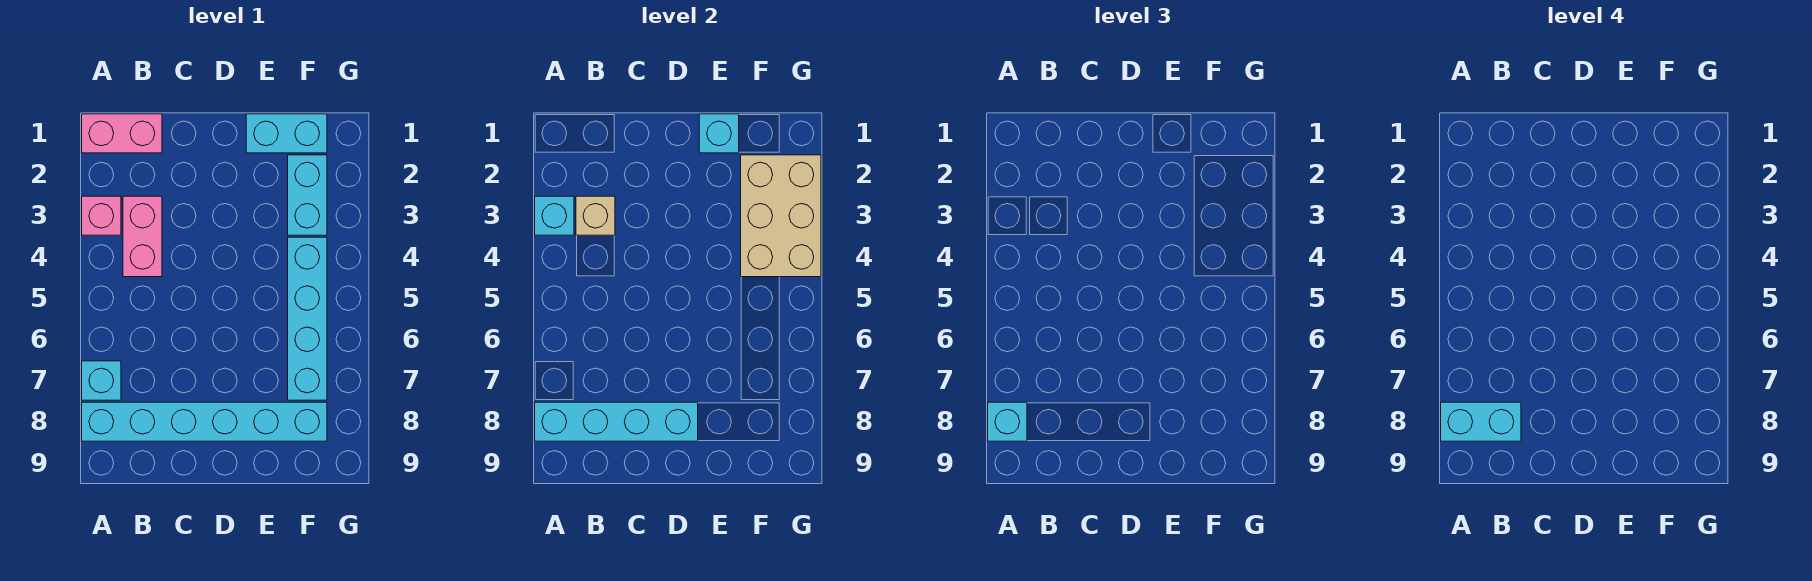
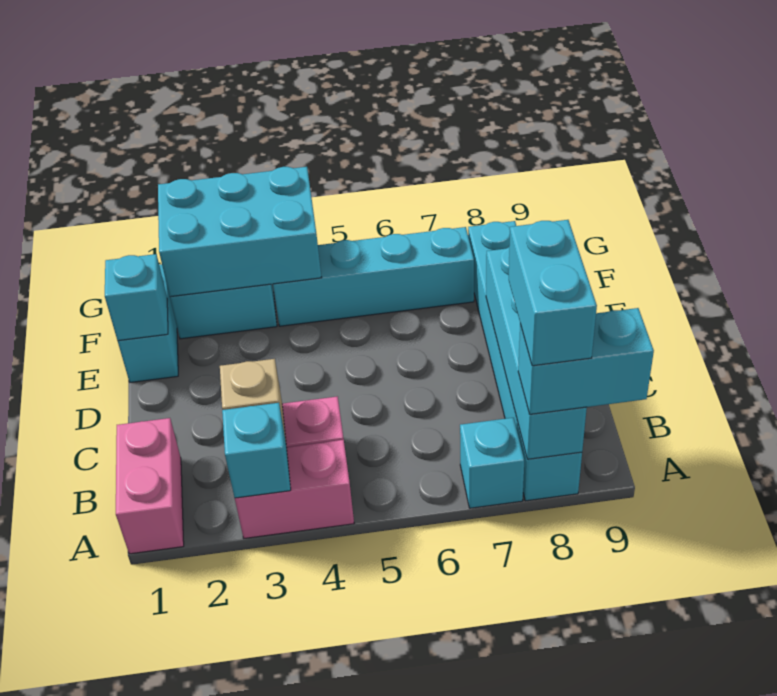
pink brick A3 level 1 -> pink brick A3:A4 level 1
cyan brick A8 level 3 -> cyan brick A8:A9 level 3
tan brick F2:G4 level 2 -> cyan brick F2:G4 level 2

